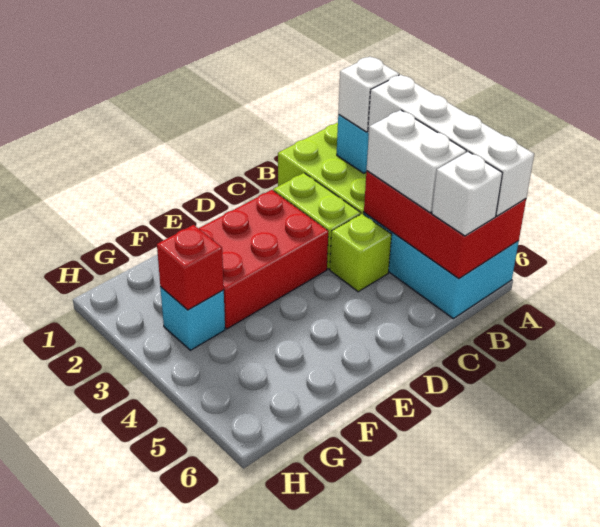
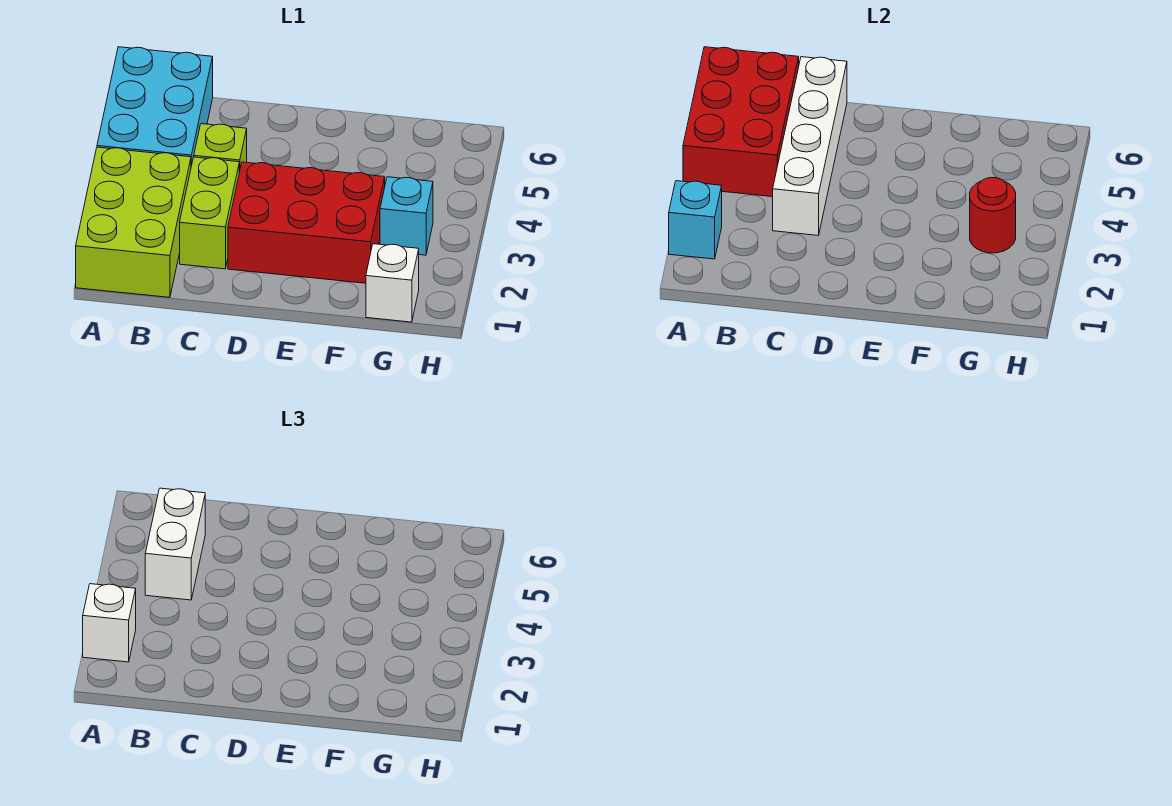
white brick A3:A6 level 3 -> white brick C3:C6 level 2
white brick B6 level 3 -> white brick G1 level 1
red brick G3 level 2 -> red round brick G3 level 2

